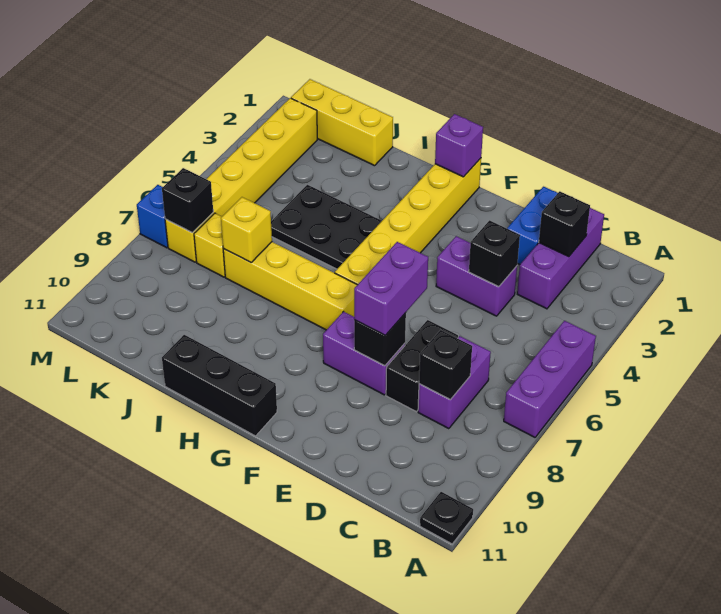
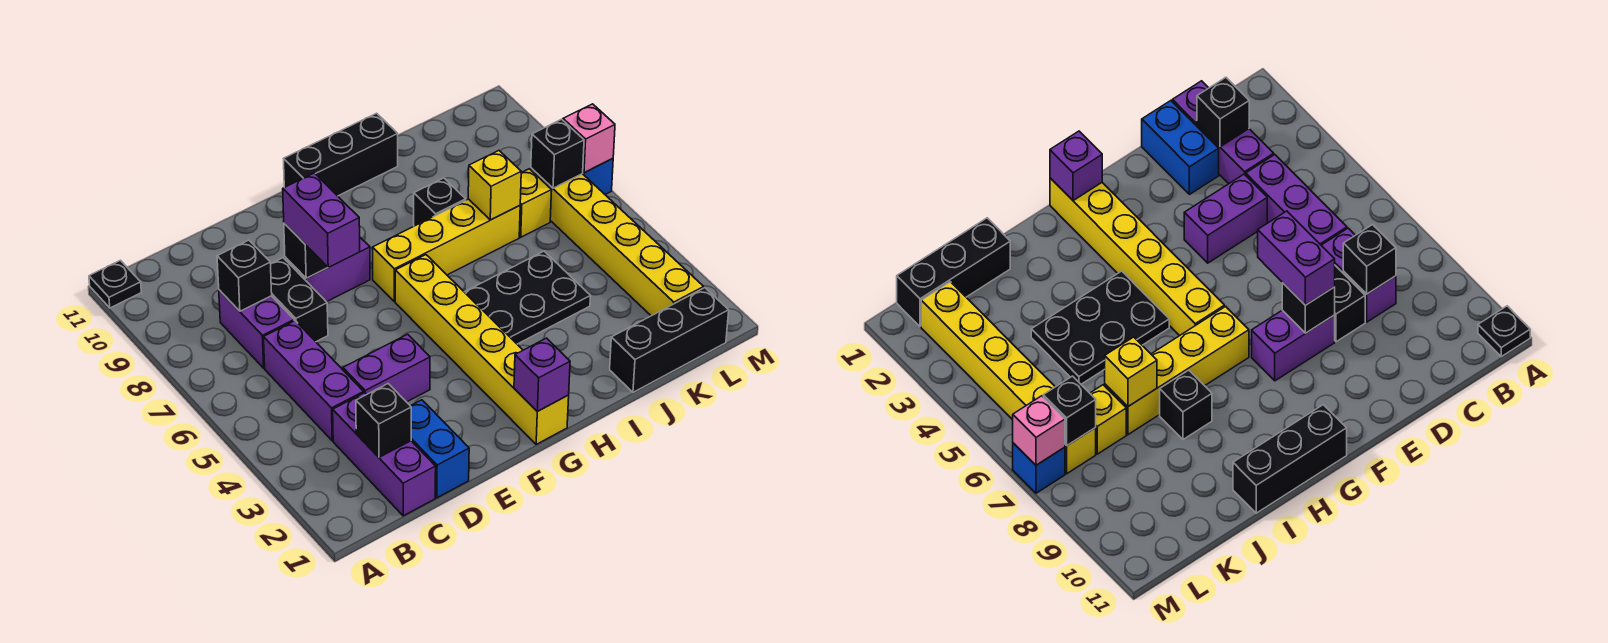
purple brick A5:A7 level 1 -> purple brick C4:C6 level 1
black brick D4 level 2 -> black brick I8 level 1
yellow brick J1:L1 level 1 -> black brick J1:L1 level 1
none -> pink brick M7 level 2

